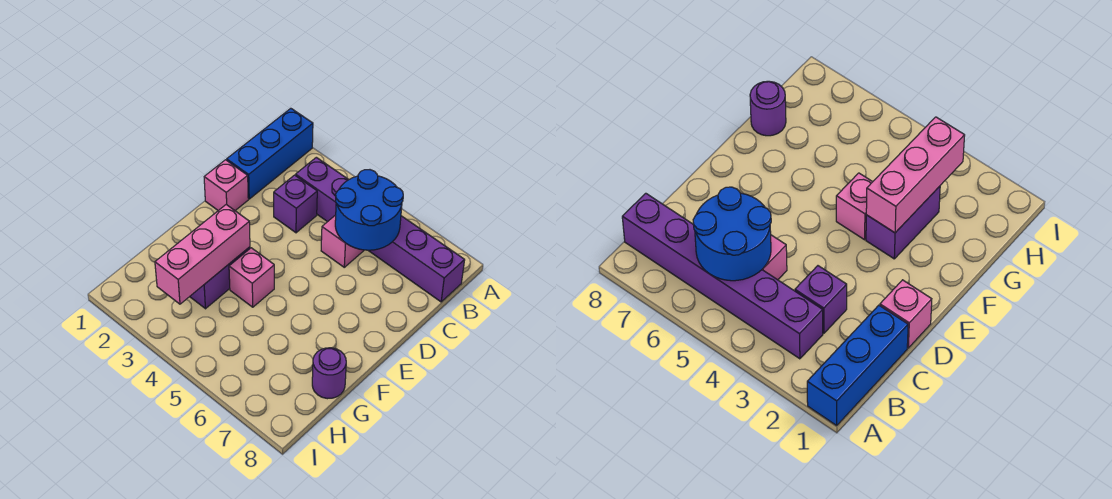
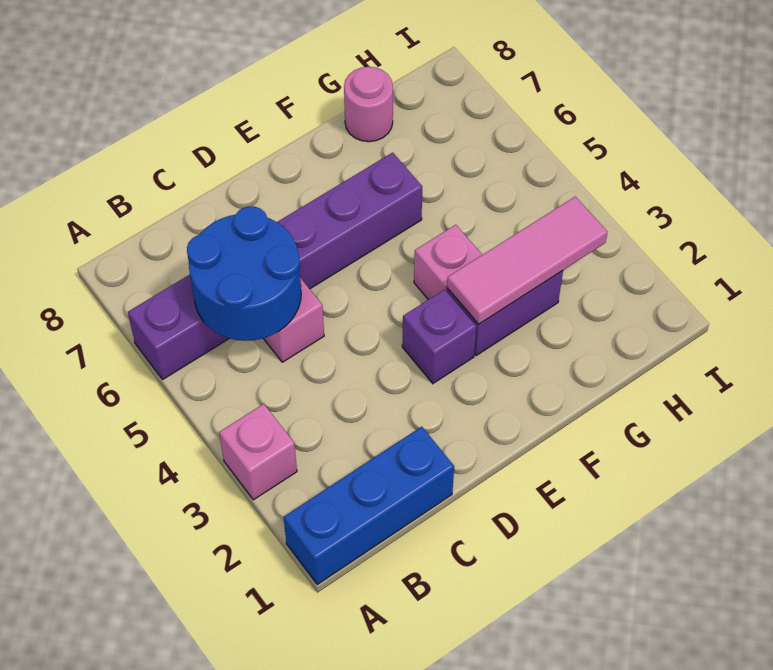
purple brick B3:B8 level 1 -> purple brick A6:F6 level 1
purple brick C3 level 1 -> purple brick E3 level 1
pink brick D1 level 1 -> pink brick A3 level 1
pink brick F3:H3 level 2 -> pink tile F3:H3 level 2
purple round brick G8 level 1 -> pink round brick G8 level 1

